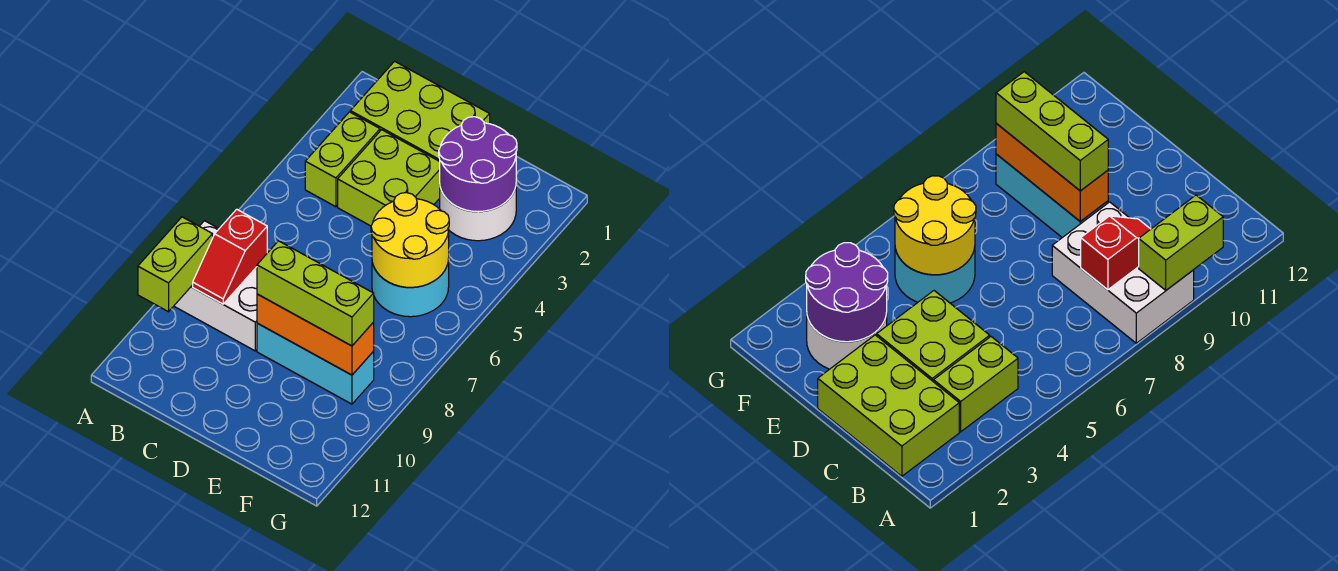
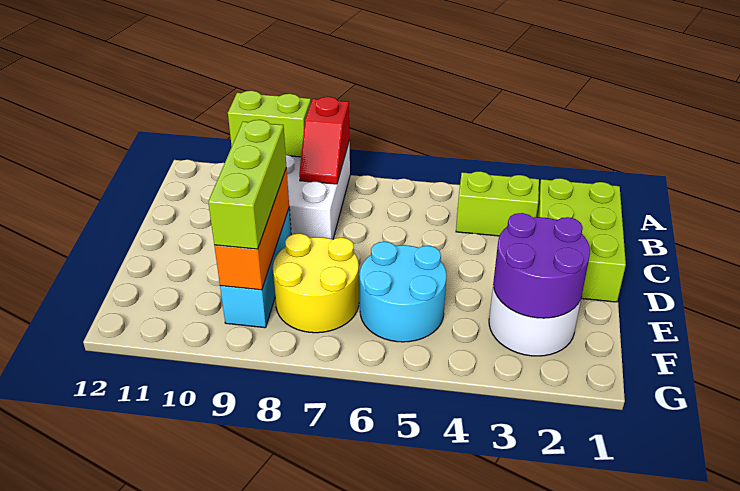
red slope B8:B9 level 2 top 8 -> red slope A8:B8 level 2 top A
lime brick C3:D4 level 1 -> none
yellow round brick E5:F6 level 2 -> yellow round brick E7:F8 level 1

